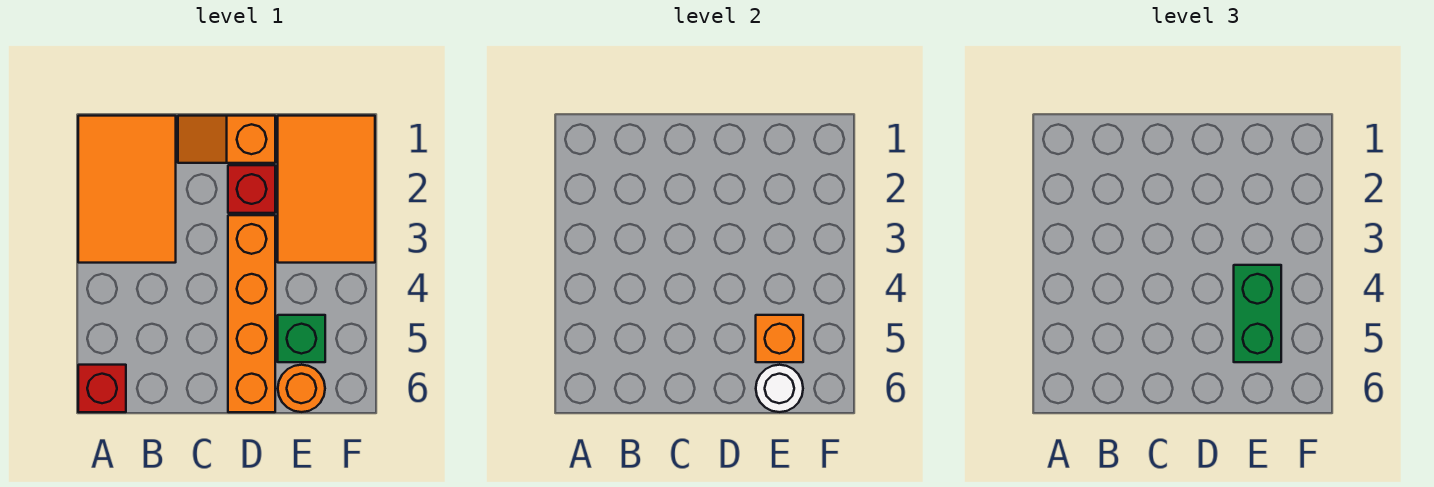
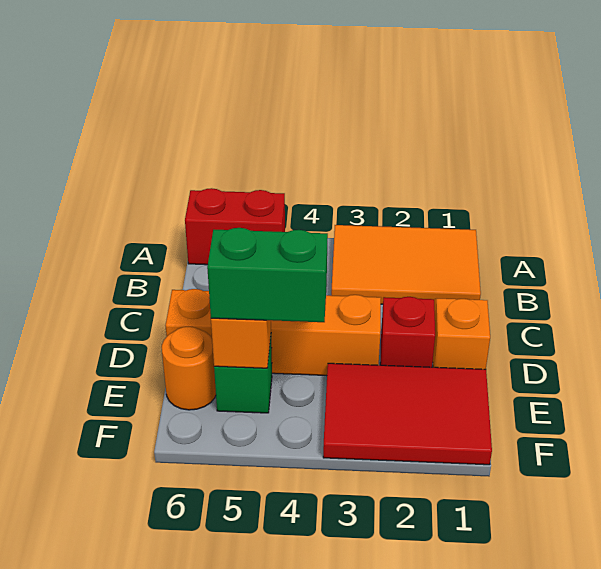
red brick A6 level 1 -> red brick A5:A6 level 1
orange tile E1:F3 level 1 -> red tile E1:F3 level 1
white round brick E6 level 2 -> none

